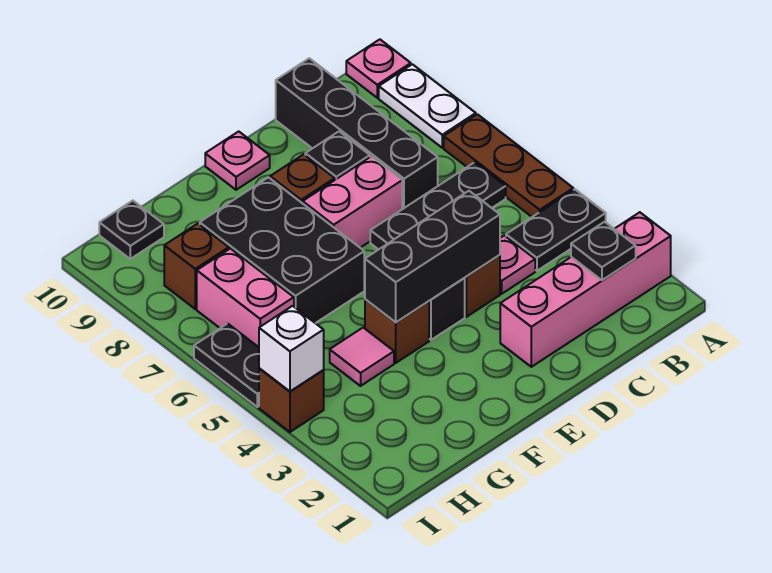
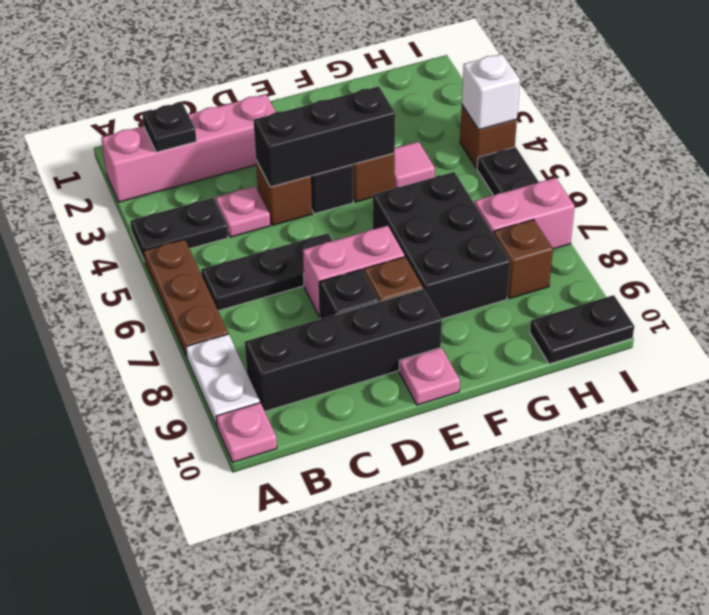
black brick C7:C10 level 1 -> black brick B9:E9 level 1
pink brick H6:H7 level 1 -> pink brick H7:I7 level 1
black plate H10 level 1 -> black plate H10:I10 level 1

